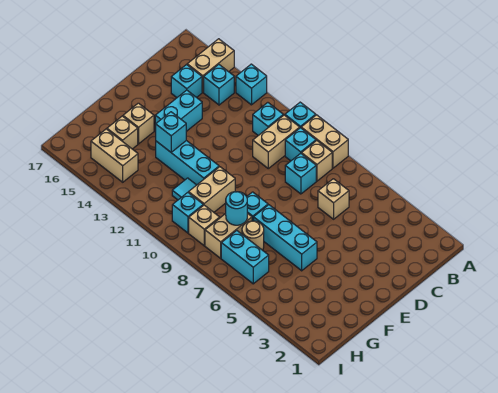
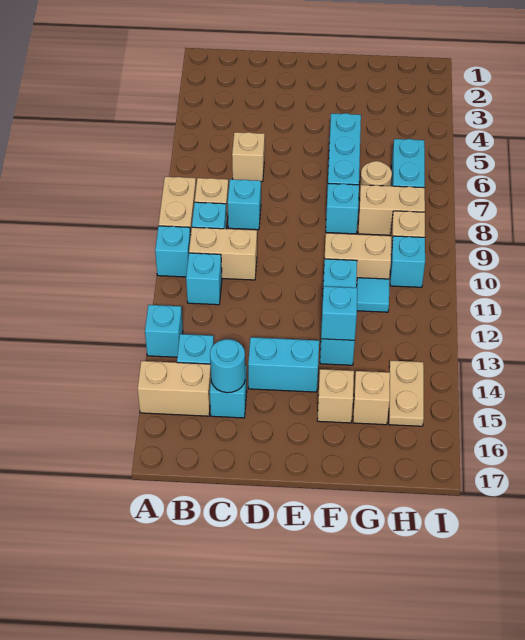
cyan round brick G8 level 2 -> cyan round brick C15 level 2
tan brick H14:H15 level 1 -> tan plate H14:H15 level 1

